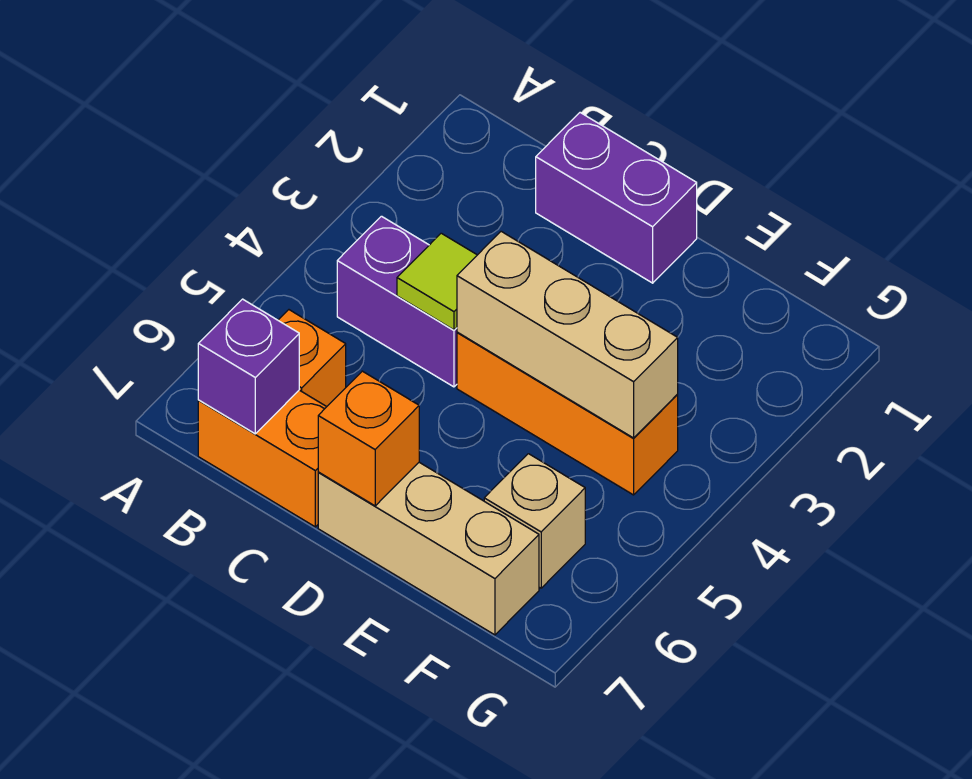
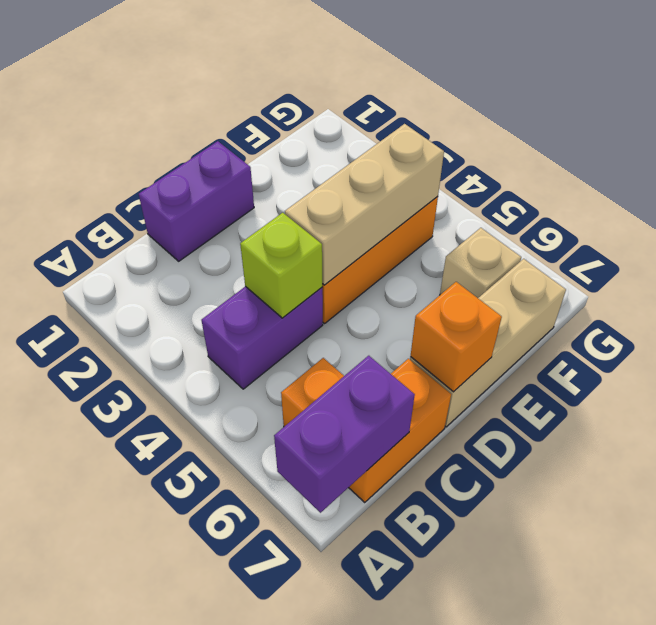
purple brick B7 level 2 -> purple brick A7:B7 level 2
lime tile C4 level 2 -> lime brick C4 level 2

